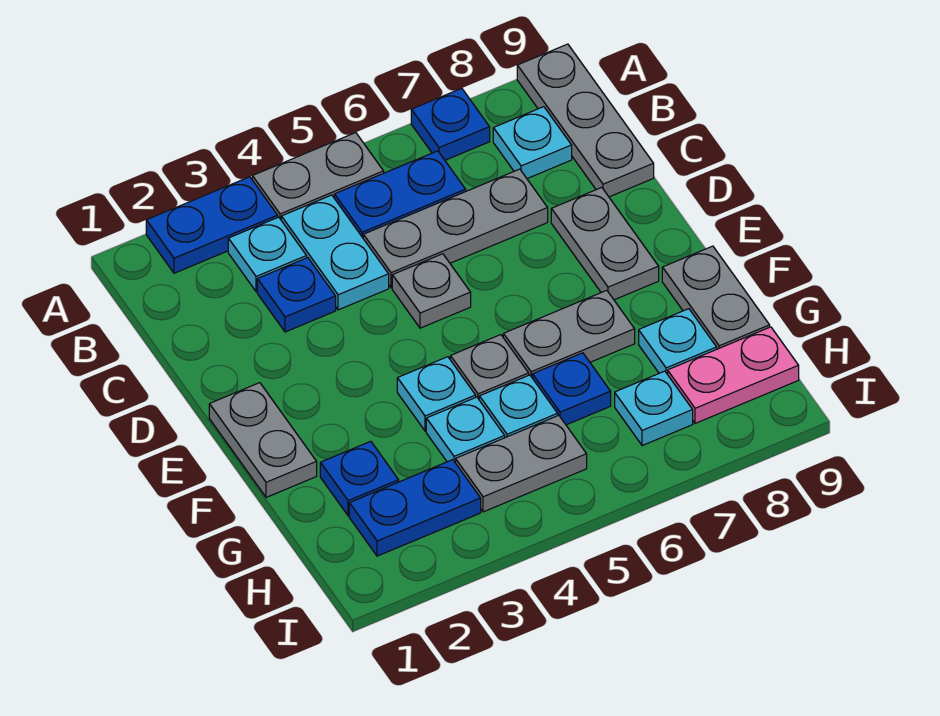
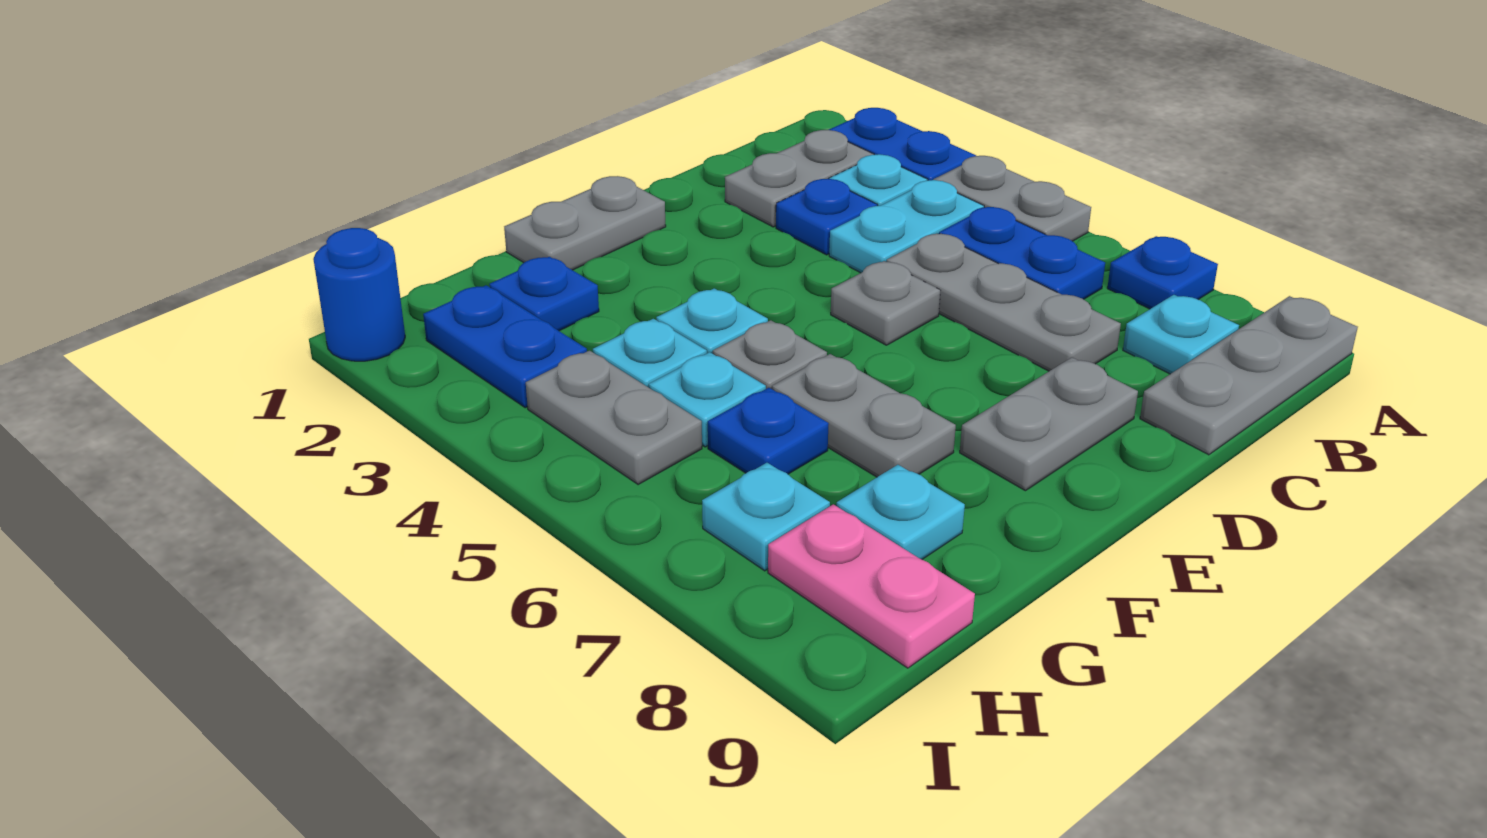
grey plate F9:G9 level 1 -> grey plate B2:C2 level 1
none -> blue round brick I1 level 1

